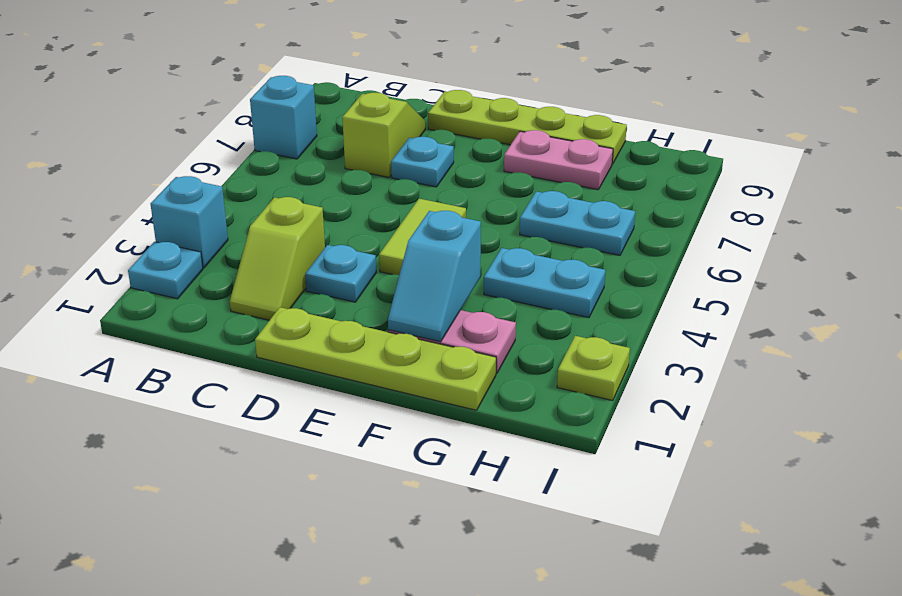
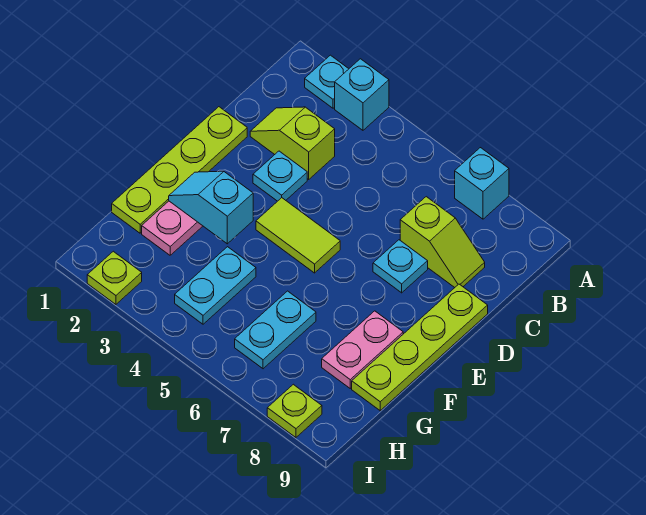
none -> lime plate I8 level 1

